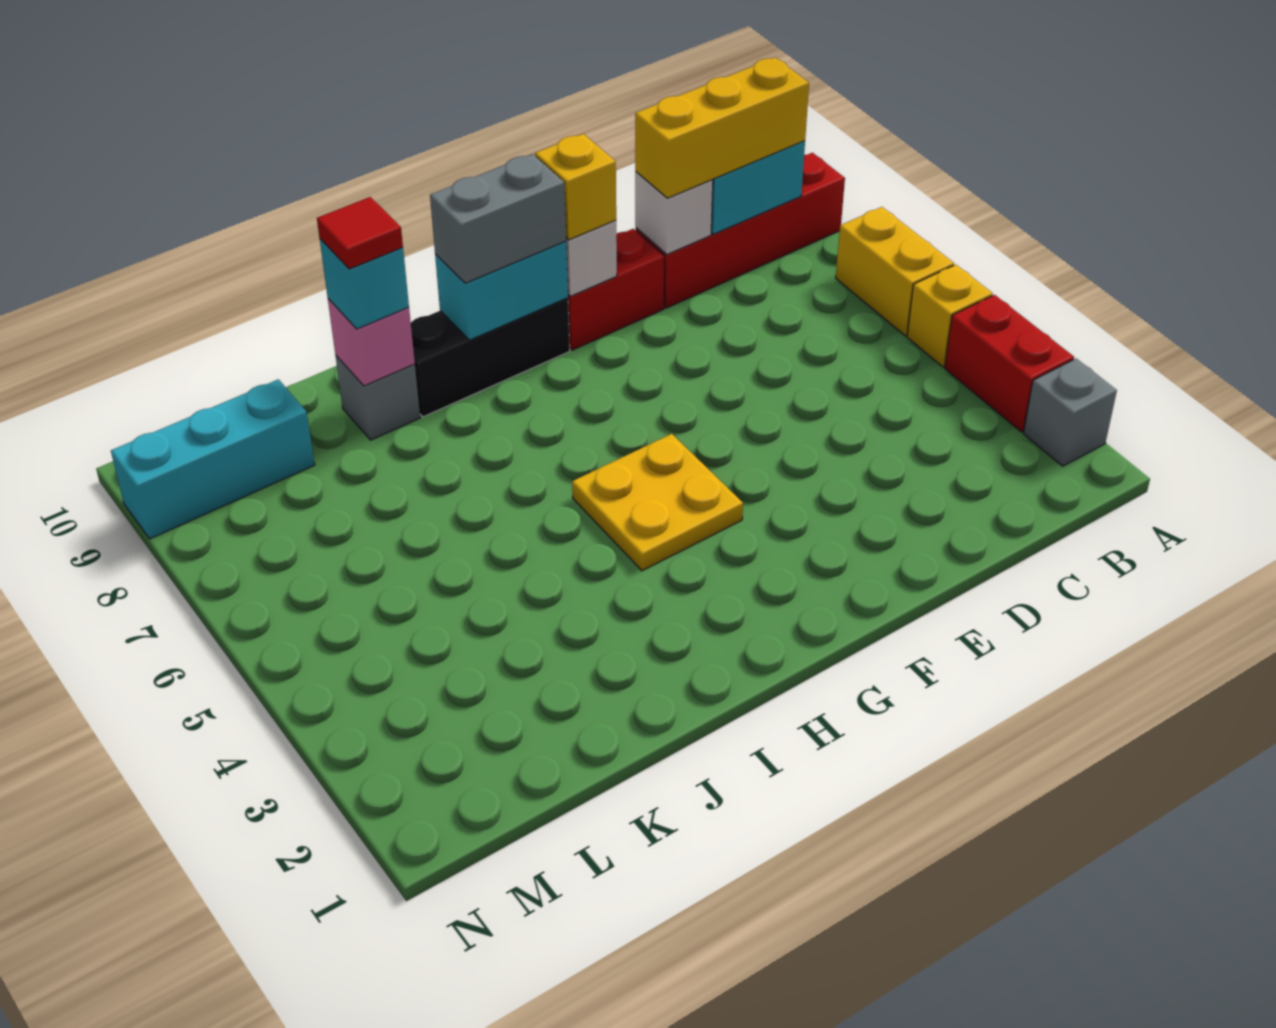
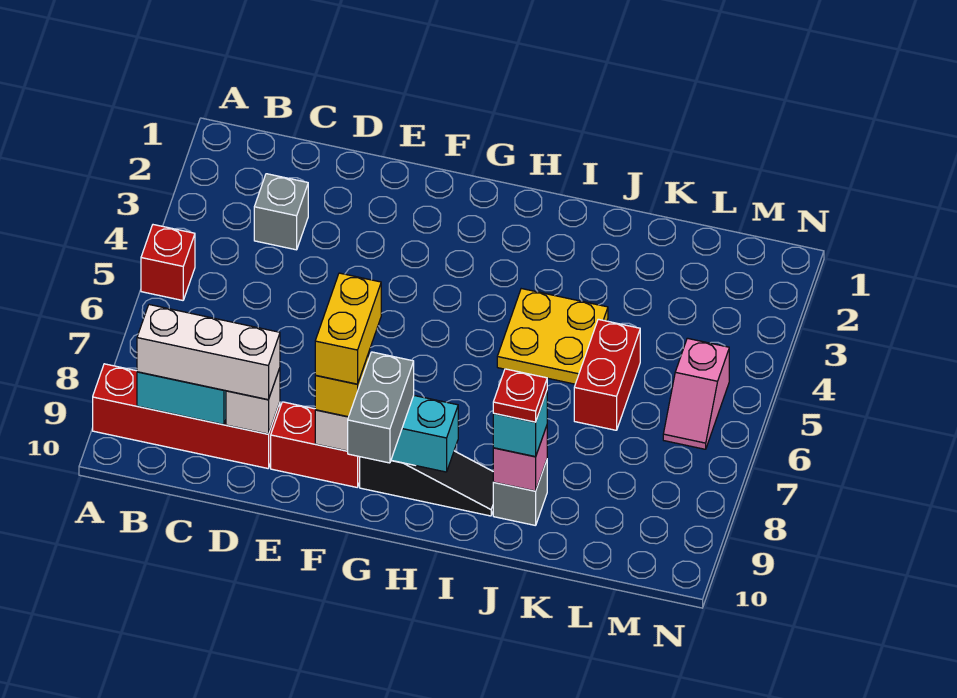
grey brick A2 level 1 -> grey brick C3 level 1
red brick A3:A4 level 1 -> red brick K5:K6 level 1
yellow brick A5 level 1 -> red brick A5 level 1
yellow brick A6:A7 level 1 -> yellow brick F8:F9 level 4
yellow brick B9:D9 level 3 -> white brick B9:D9 level 3
yellow plate G4:H5 level 1 -> yellow plate I4:J5 level 1
black brick G9:I9 level 1 -> black slope G9:I9 level 1 top G
grey brick G9:H9 level 3 -> grey brick G9:G10 level 3
red tile J9 level 4 -> red plate J9 level 4
cyan brick L9:N9 level 1 -> none
none -> pink slope M5:M6 level 1 top 5

